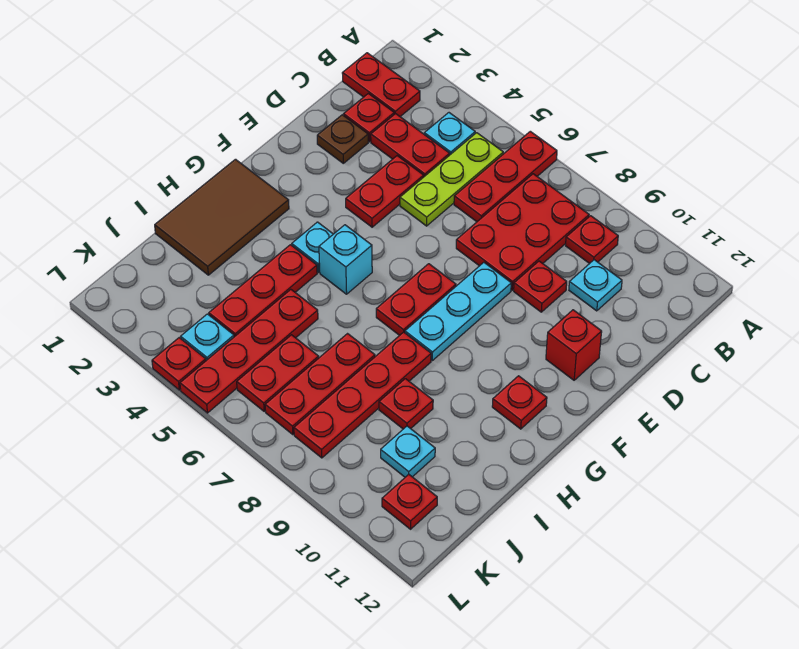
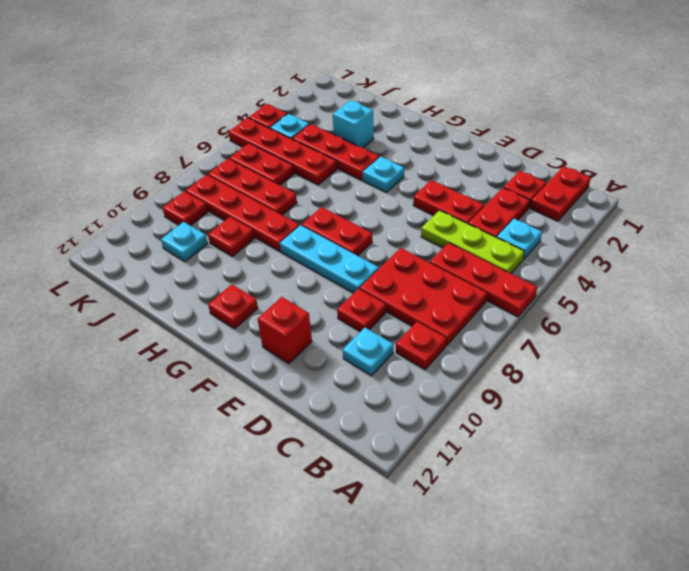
brown plate D2 level 1 -> none
brown tile G1:I2 level 1 -> none
cyan brick G5 level 1 -> cyan brick I3 level 1
red plate K11 level 1 -> red plate K9 level 1

